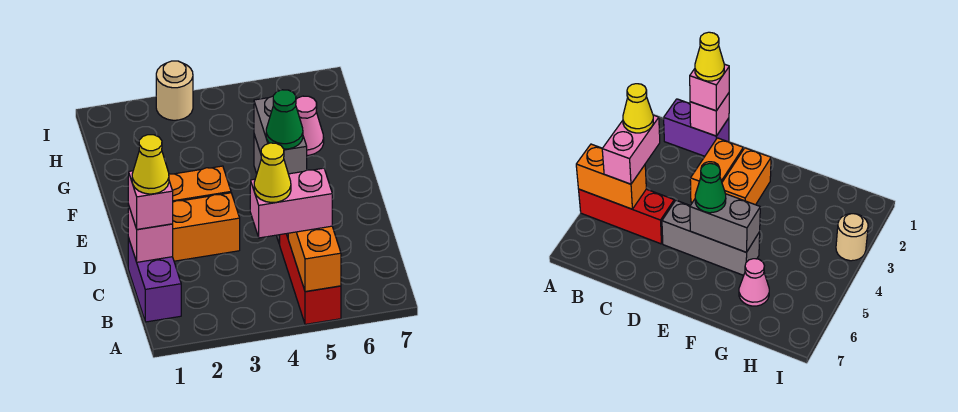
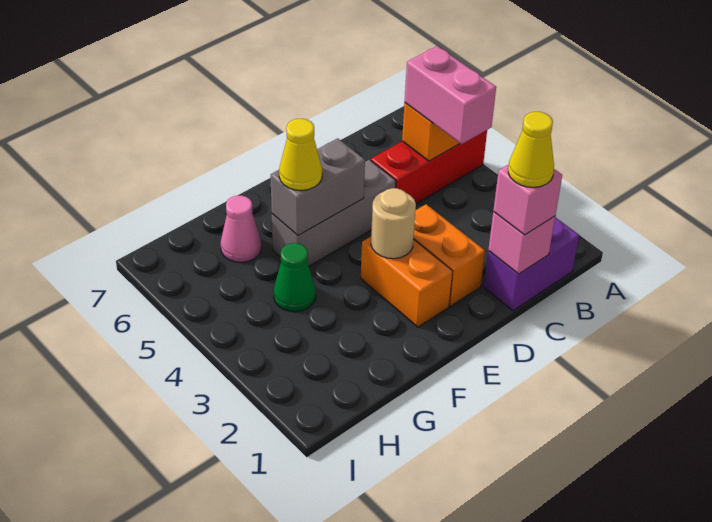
yellow cone B4 level 4 -> yellow cone F5 level 3
green cone E5 level 3 -> green cone G4 level 1
tan round brick I3 level 1 -> tan round brick E3 level 2

